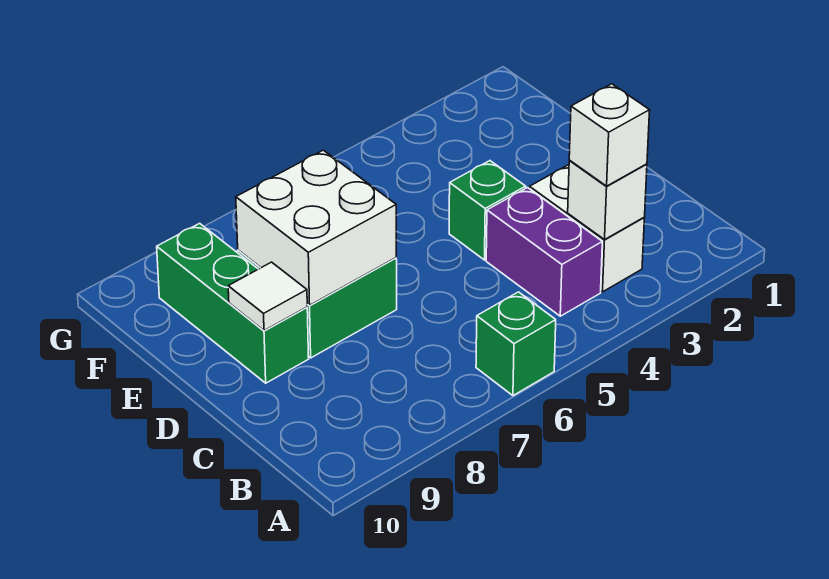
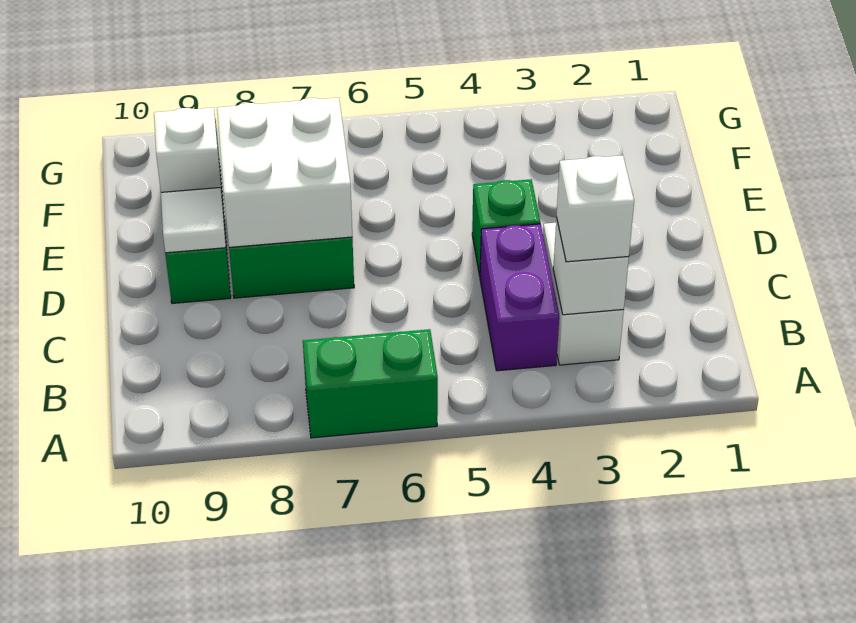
green brick A6 level 1 -> green brick A6:A7 level 1
none -> white brick E9 level 2

